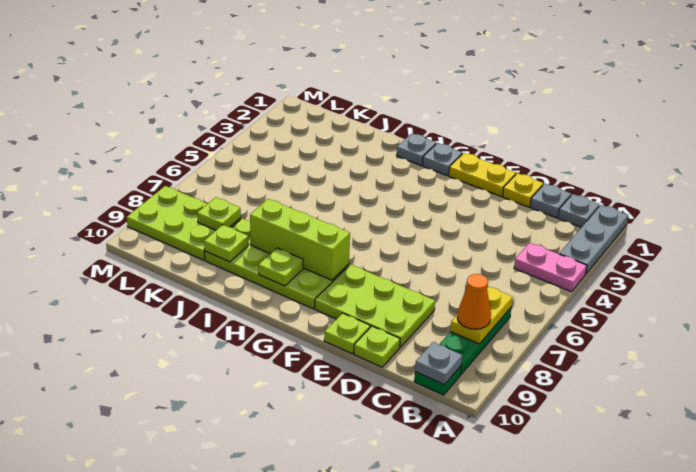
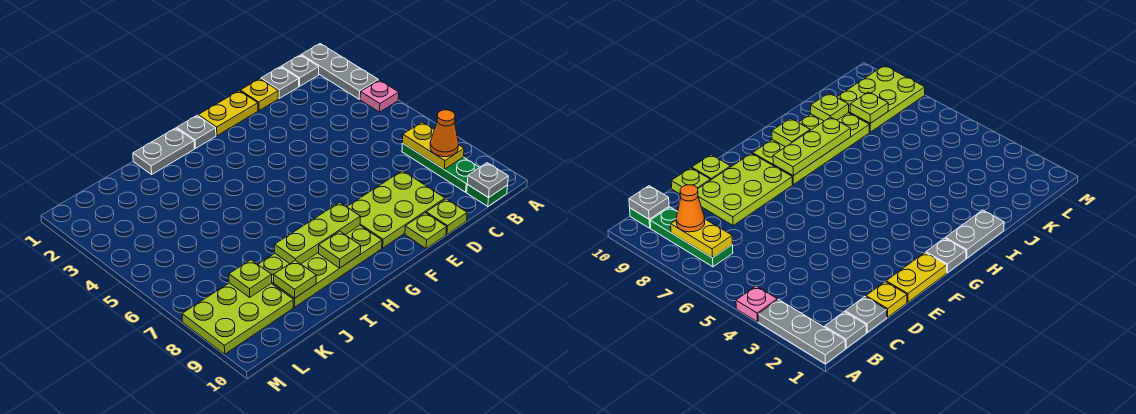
pink plate A4:B4 level 1 -> pink plate A4 level 1
lime brick G8:I8 level 2 -> lime plate G8:I8 level 2
grey plate H1 level 1 -> grey plate H1:I1 level 1

